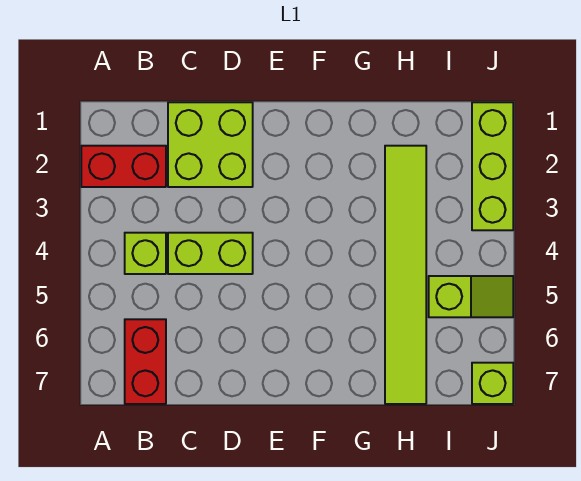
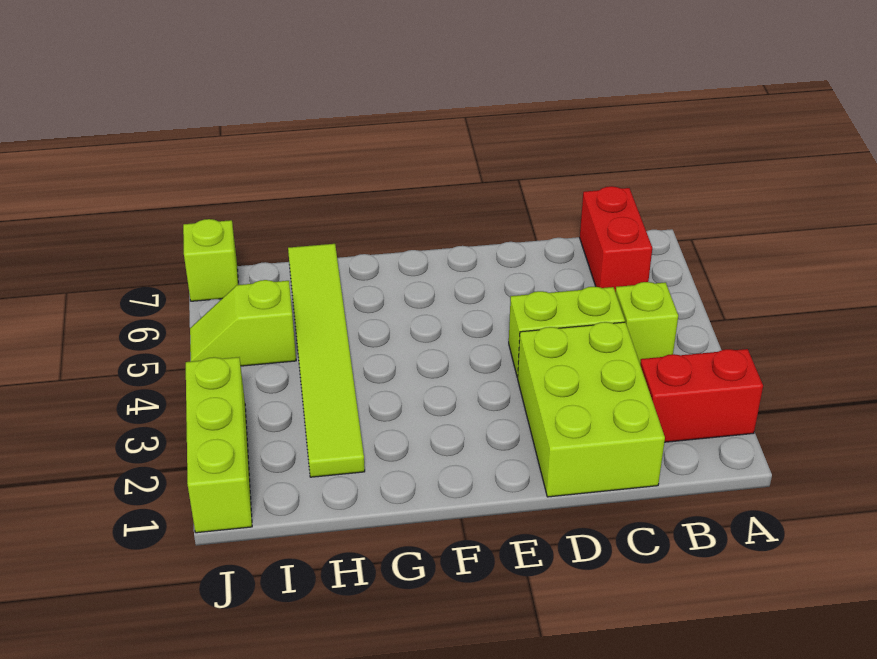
lime brick C1:D2 level 1 -> lime brick C1:D3 level 1

